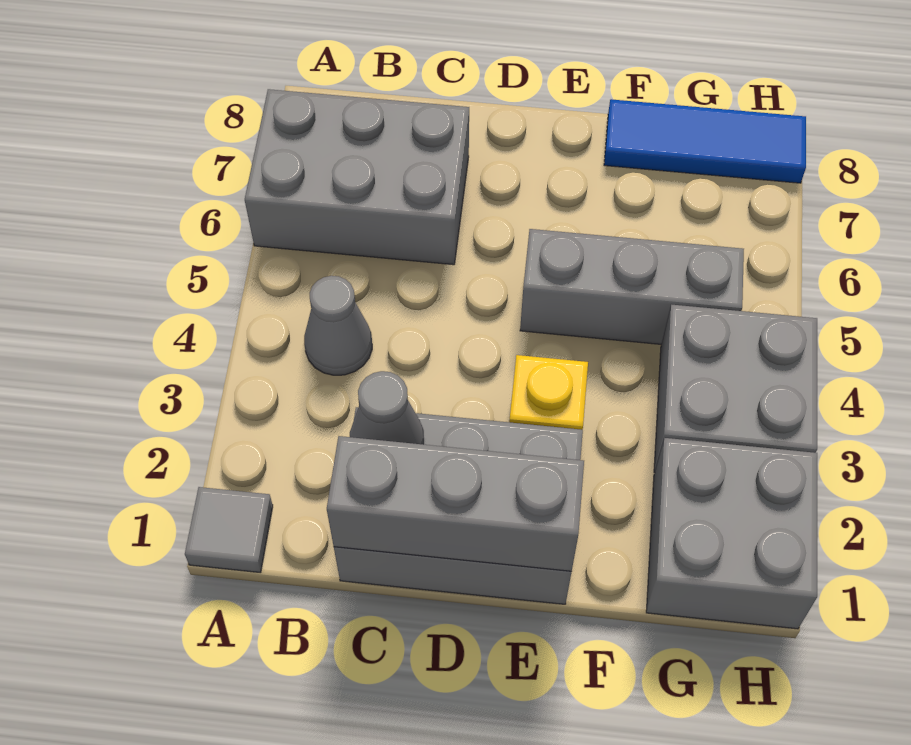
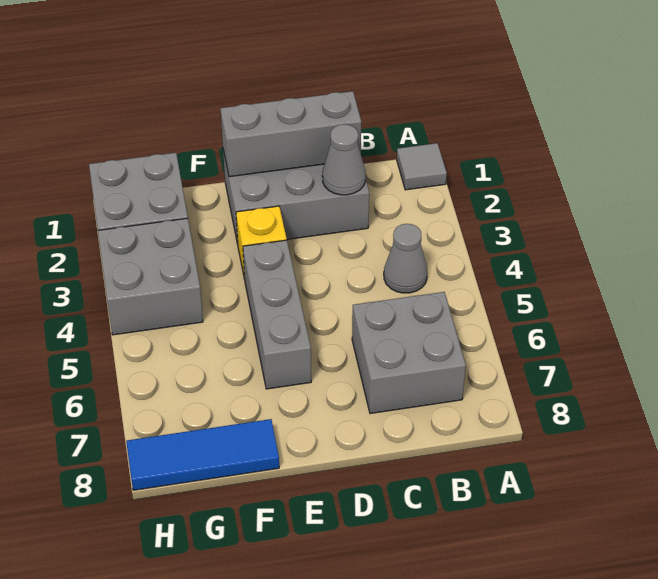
grey brick A6:C7 level 1 -> grey brick B6:C7 level 1
grey brick E5:G5 level 1 -> grey brick E4:E6 level 1

